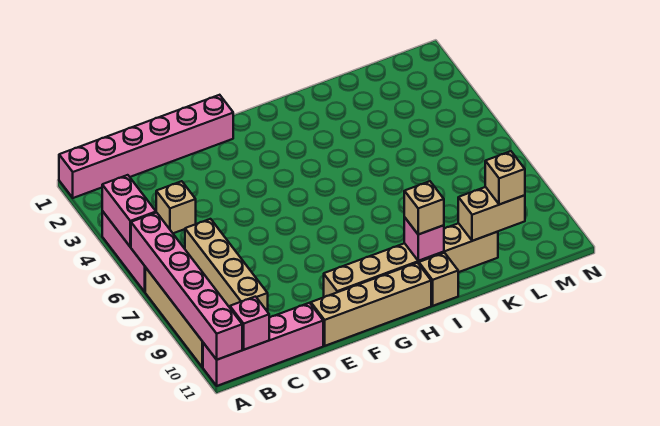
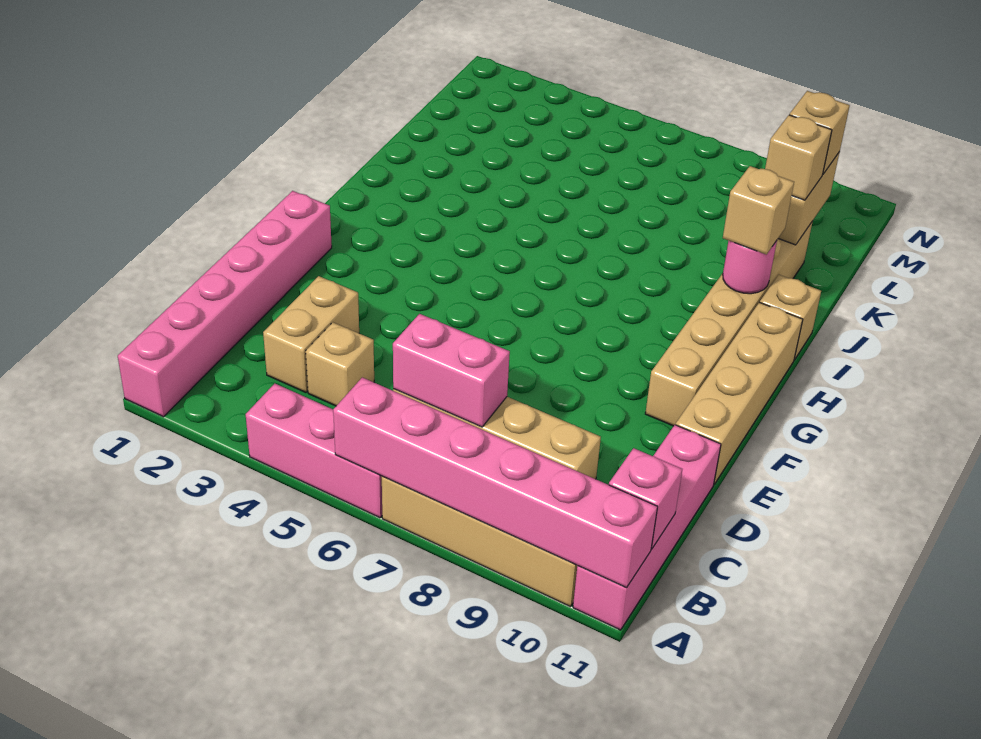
pink brick A4:A5 level 2 -> pink brick C6:C7 level 2
none -> tan brick C3:D3 level 1
pink brick I10 level 2 -> pink round brick I10 level 2
none -> tan brick K10 level 3

